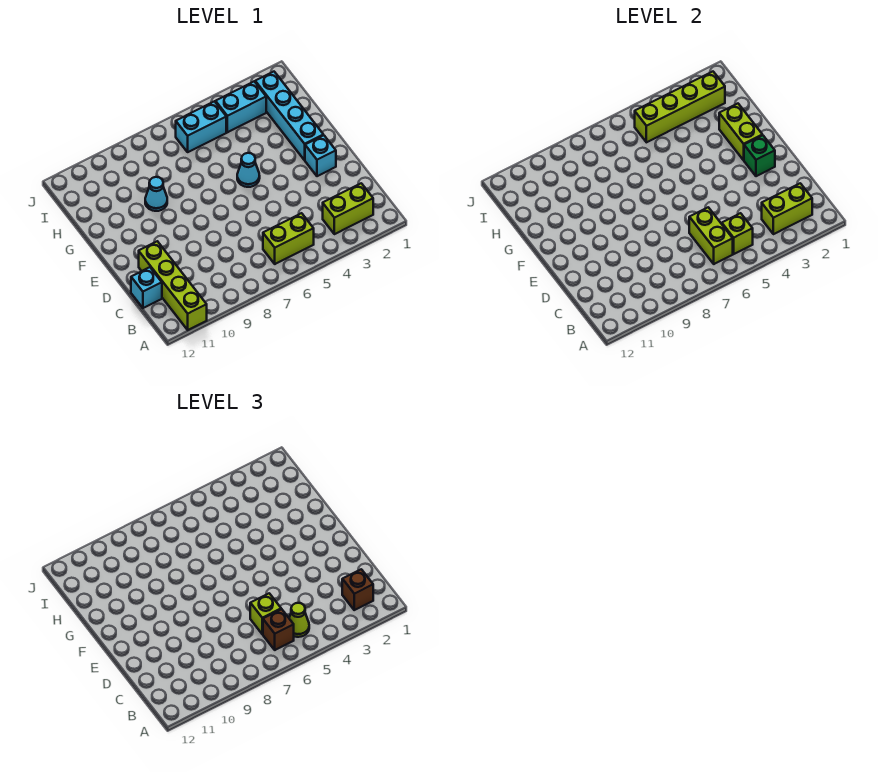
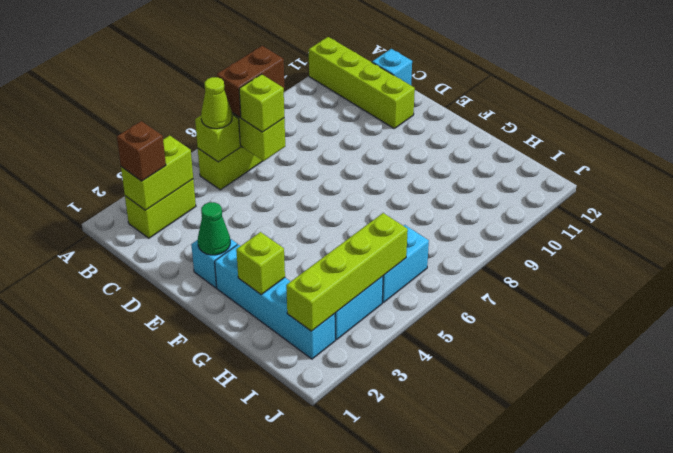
brown brick B6 level 3 -> brown brick B6:B7 level 3
green brick E2 level 2 -> green cone E2 level 2
lime brick F2:G2 level 2 -> lime brick G2 level 2
cyan cone F5 level 1 -> none
cyan cone G9 level 1 -> none

